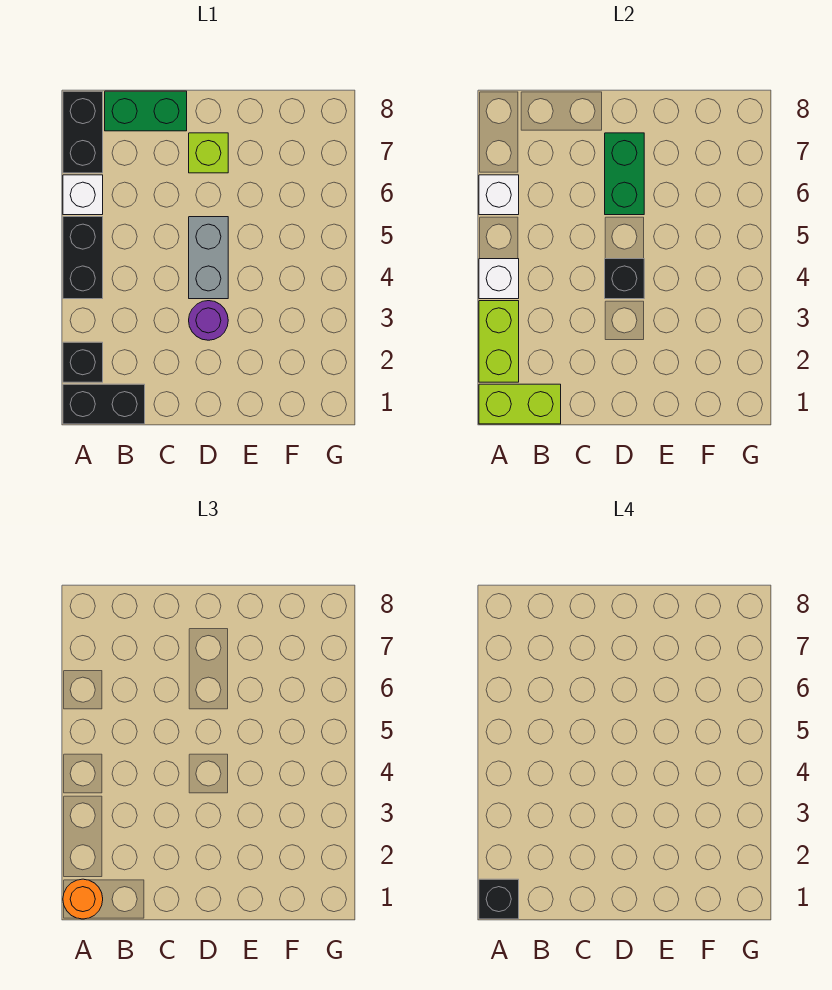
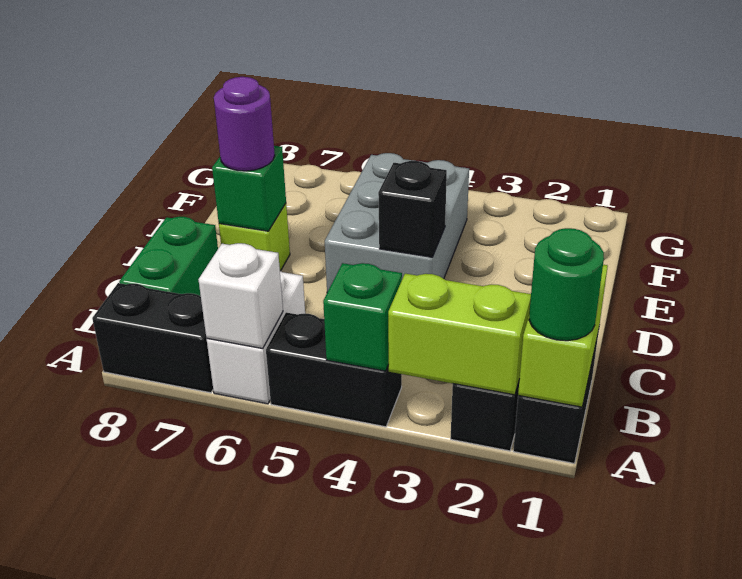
orange round brick A1 level 3 -> green round brick A1 level 3
black brick A1 level 4 -> none
white brick A4 level 2 -> green brick A4 level 2
white brick A6 level 1 -> white brick A6:B6 level 1
purple round brick D3 level 1 -> purple round brick D7 level 3
grey brick D4:D5 level 1 -> grey brick D4:F5 level 1
green brick D6:D7 level 2 -> green brick D7 level 2

